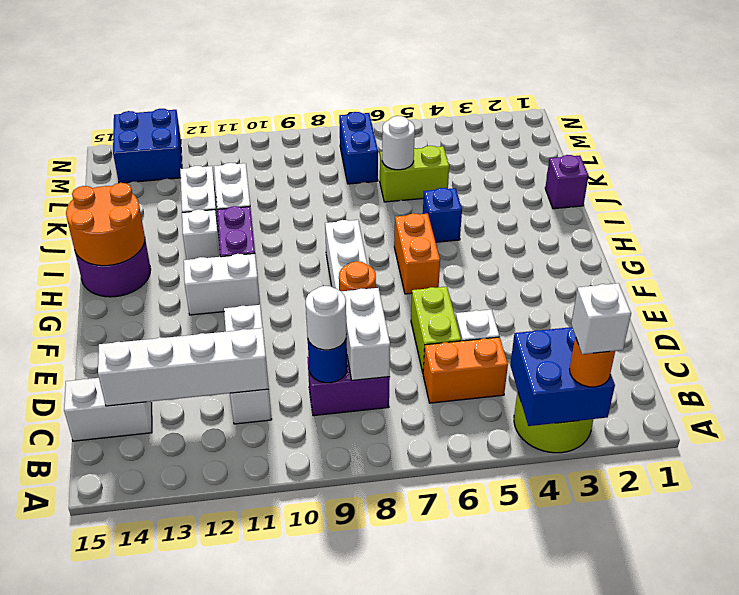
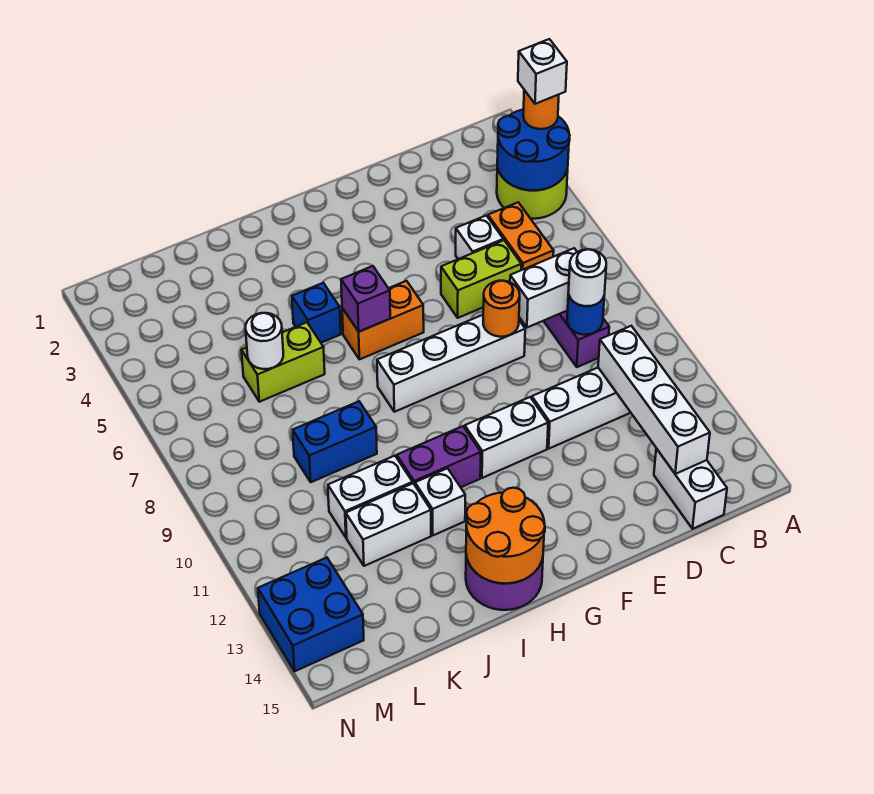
blue brick A3:B4 level 2 -> blue round brick A3:B4 level 2
white brick G11:G12 level 1 -> white brick F11:G11 level 1
purple brick J1 level 1 -> purple brick H6 level 2
lime brick K5:K6 level 1 -> lime brick J6:K6 level 1
blue brick L7:M7 level 1 -> blue brick J9:K9 level 1

